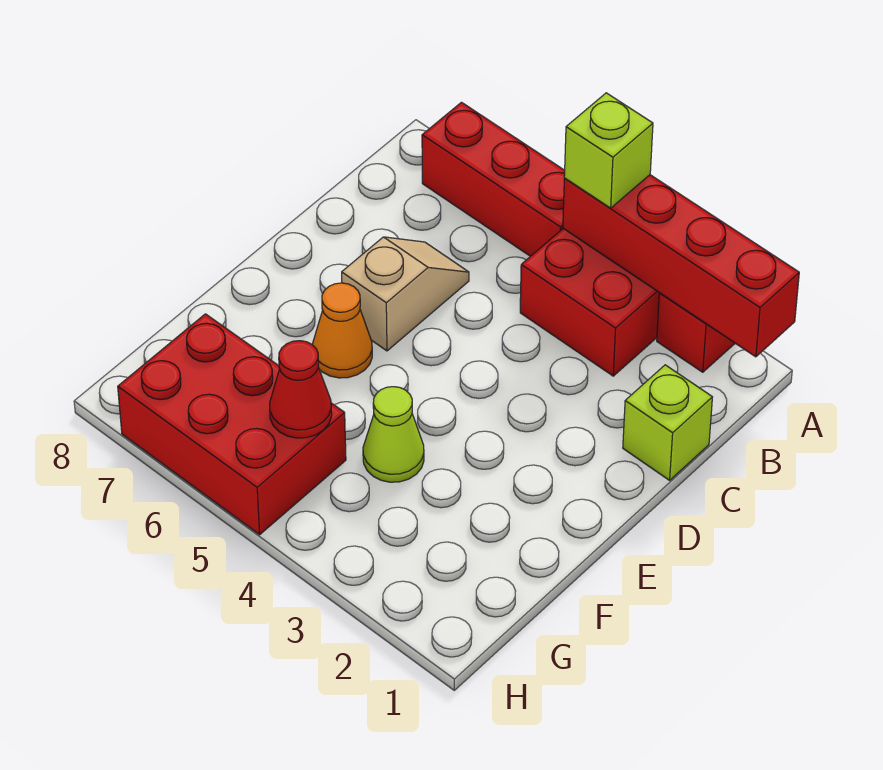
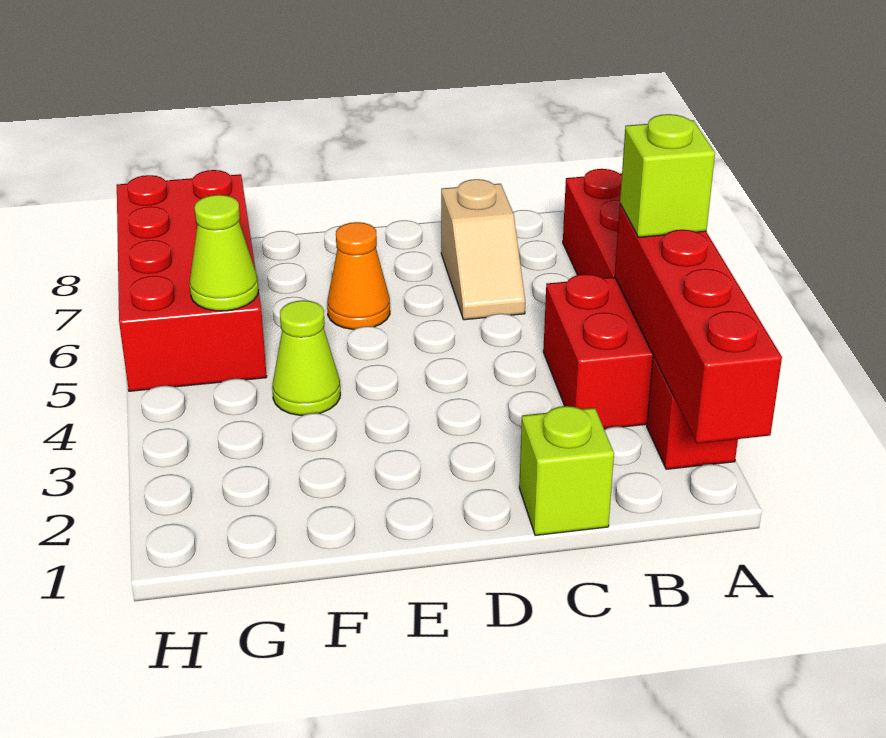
tan slope C6:D6 level 1 top D -> tan slope C6:C7 level 1 top 7
red brick G5:H7 level 1 -> red brick G5:H8 level 1
red cone G5 level 2 -> lime cone G5 level 2

